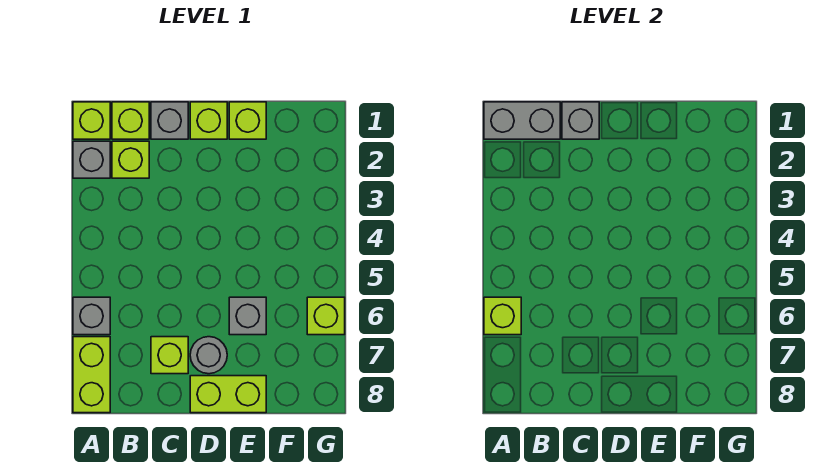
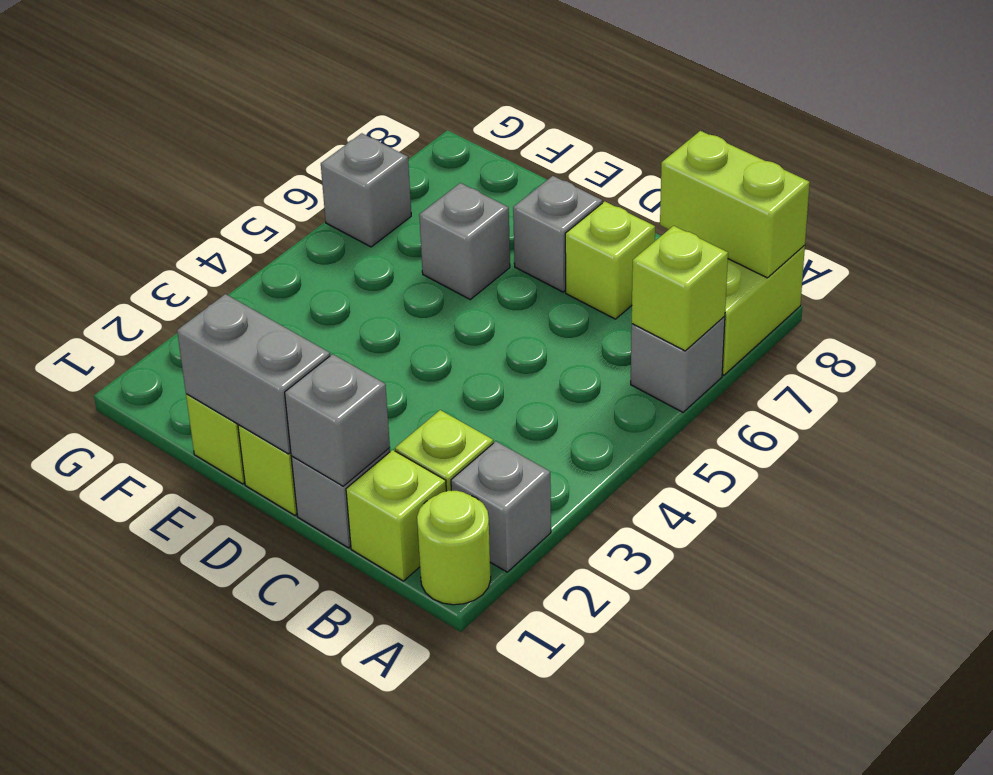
lime brick A1 level 1 -> lime round brick A1 level 1
grey brick A1:B1 level 2 -> grey brick D1:E1 level 2
grey round brick D7 level 1 -> grey brick D7 level 1
lime brick D8:E8 level 1 -> lime brick A8:B8 level 2
lime brick G6 level 1 -> grey brick G6 level 1

